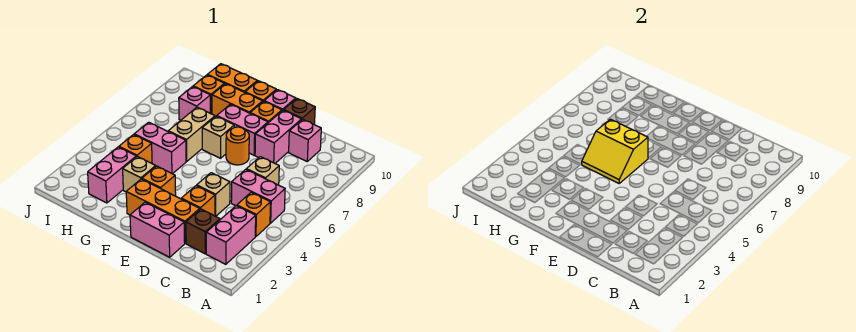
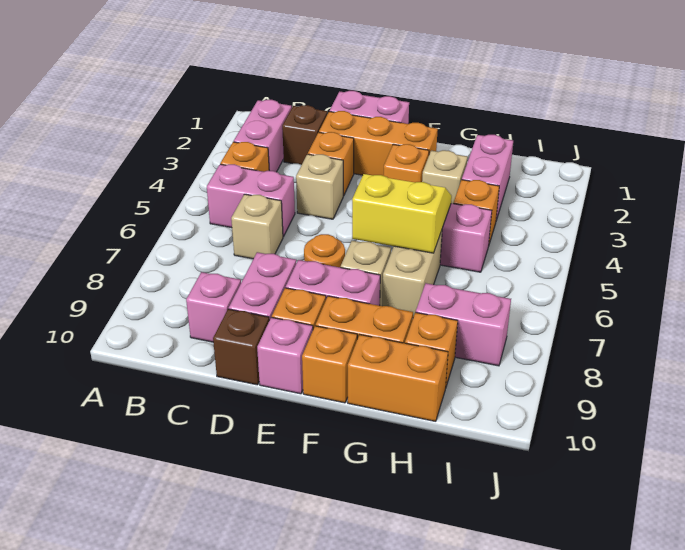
pink brick H8 level 1 -> pink brick H8:I8 level 1

